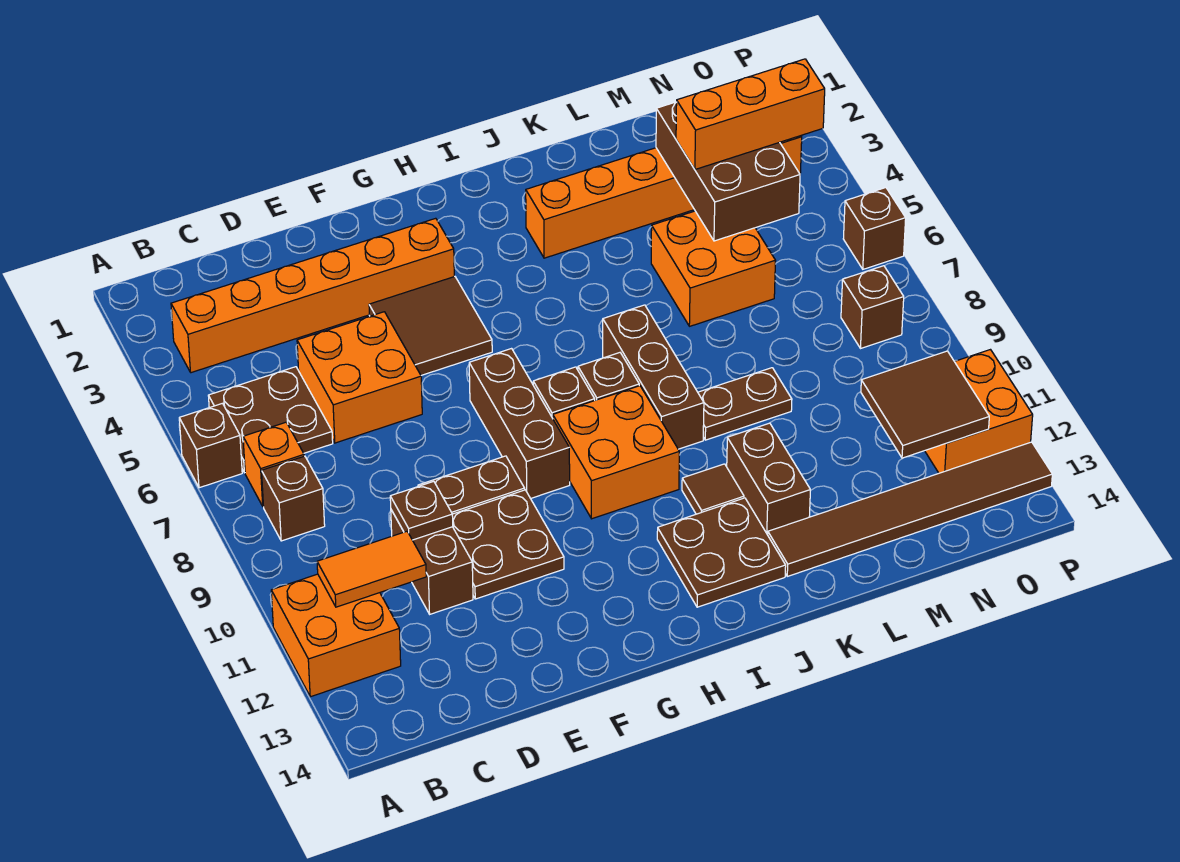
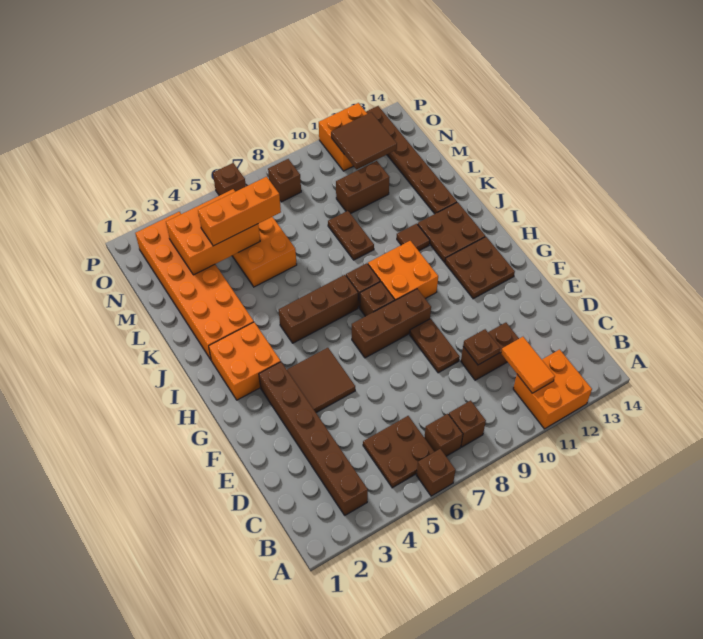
orange brick B3:G3 level 1 -> brown brick B3:G3 level 1
orange brick B7 level 1 -> brown brick B7 level 1
orange brick D5:E6 level 1 -> orange brick H2:I3 level 1
brown plate E10:F11 level 1 -> brown plate G12:H13 level 1
orange brick J3:O3 level 1 -> orange brick J2:O3 level 1
brown brick J7:J9 level 1 -> brown brick I5:I7 level 1
brown brick K11:K12 level 1 -> brown brick M10:M11 level 1
brown tile K13:P13 level 1 -> brown plate K13:P13 level 1
brown brick M3:N5 level 2 -> orange brick M3:N5 level 2
orange brick M4:O4 level 3 -> orange brick M4:M6 level 3

